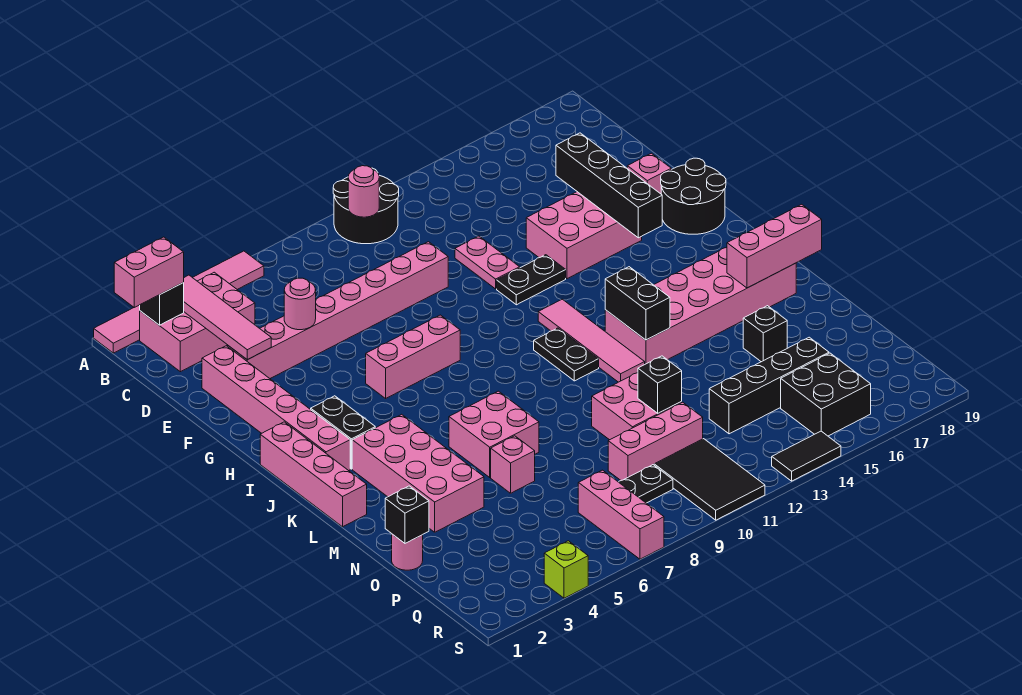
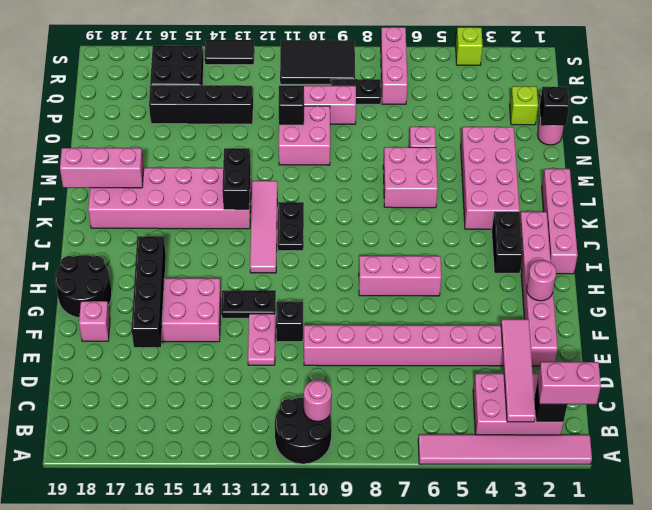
pink round brick E5 level 2 -> pink round brick G2 level 2
black brick N16 level 1 -> black brick F11 level 1
none -> lime brick P2 level 1
black tile Q10:S11 level 1 -> black tile R9:S11 level 1

